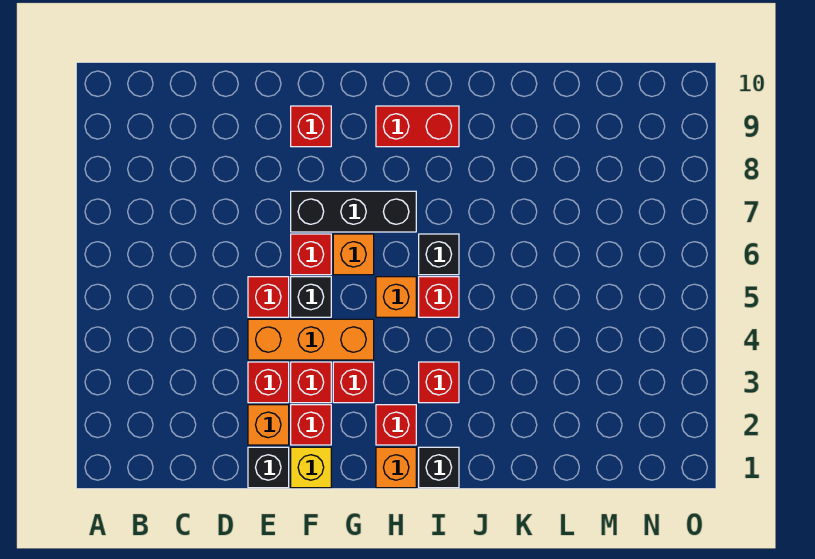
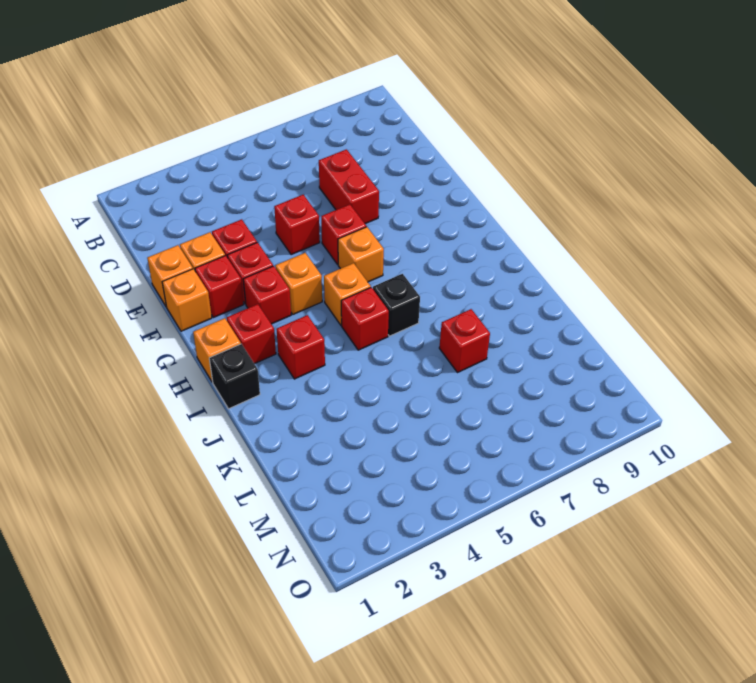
black brick E1 level 1 -> orange brick E1 level 1
orange brick E4:G4 level 1 -> orange brick G4 level 1
yellow brick F1 level 1 -> orange brick F1 level 1
black brick F5 level 1 -> none
black brick F7:H7 level 1 -> none
red brick F9 level 1 -> red brick K7 level 1
red brick H9:I9 level 1 -> red brick D7:E7 level 1

